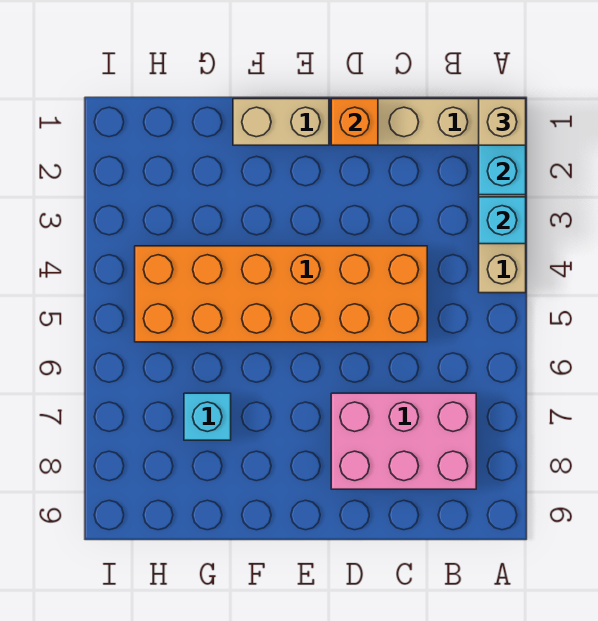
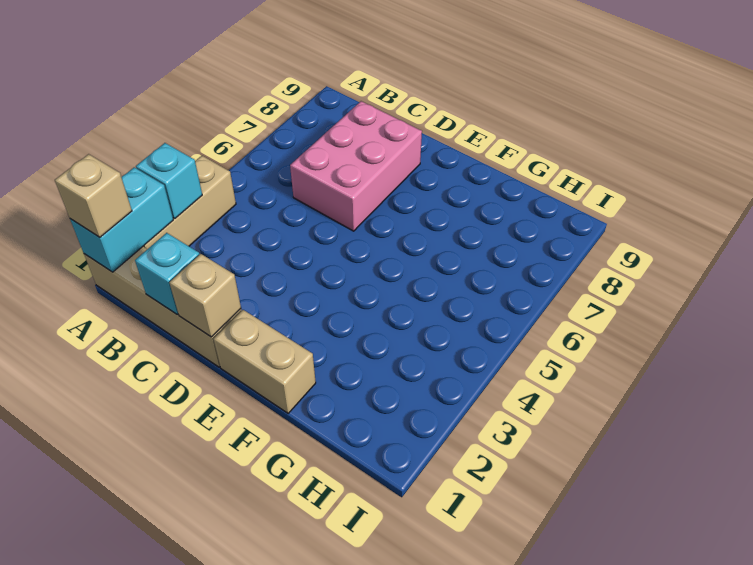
pink brick B7:D8 level 1 -> pink brick C6:D8 level 1
orange brick C4:H5 level 1 -> none
orange brick D1 level 2 -> tan brick D1 level 2
cyan brick G7 level 1 -> cyan brick C1 level 2

